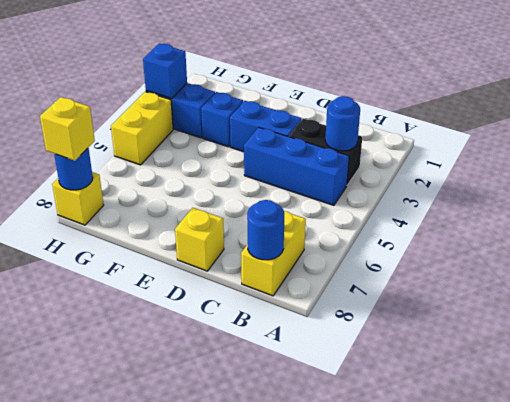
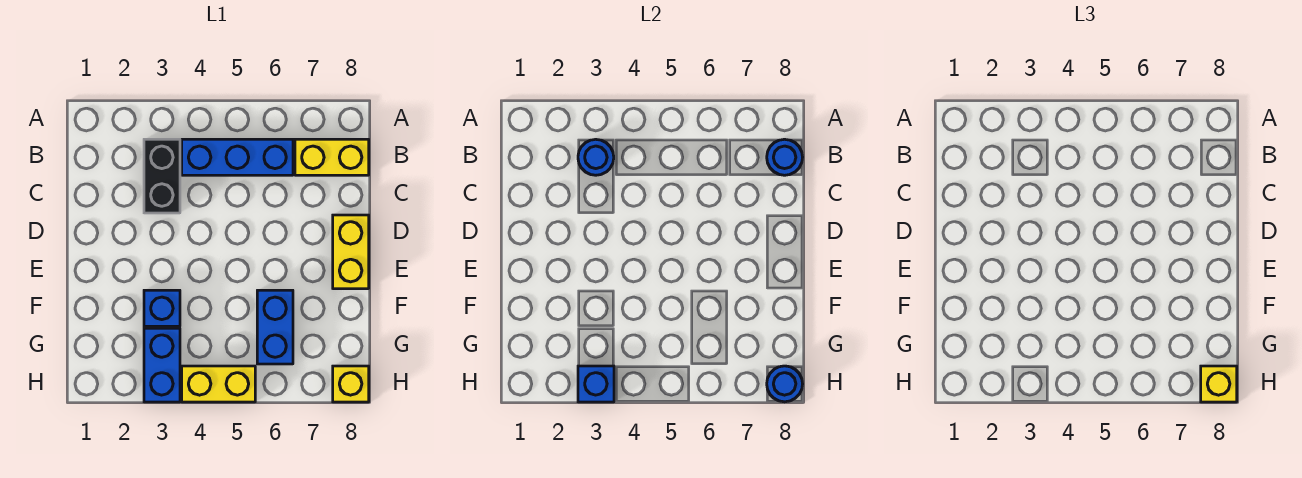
blue brick B4:D4 level 1 -> blue brick B4:B6 level 1
blue brick D3:E3 level 1 -> blue brick F6:G6 level 1
yellow brick D8 level 1 -> yellow brick D8:E8 level 1

